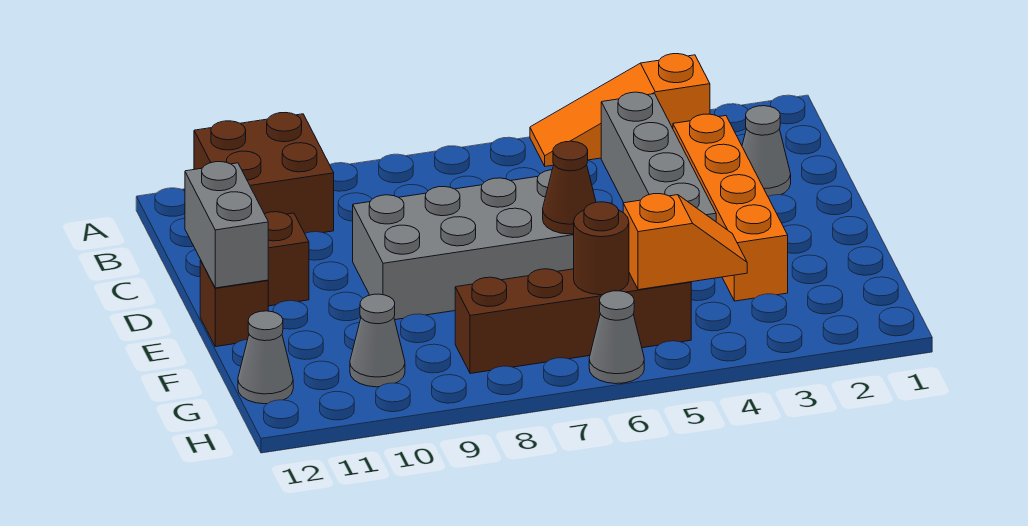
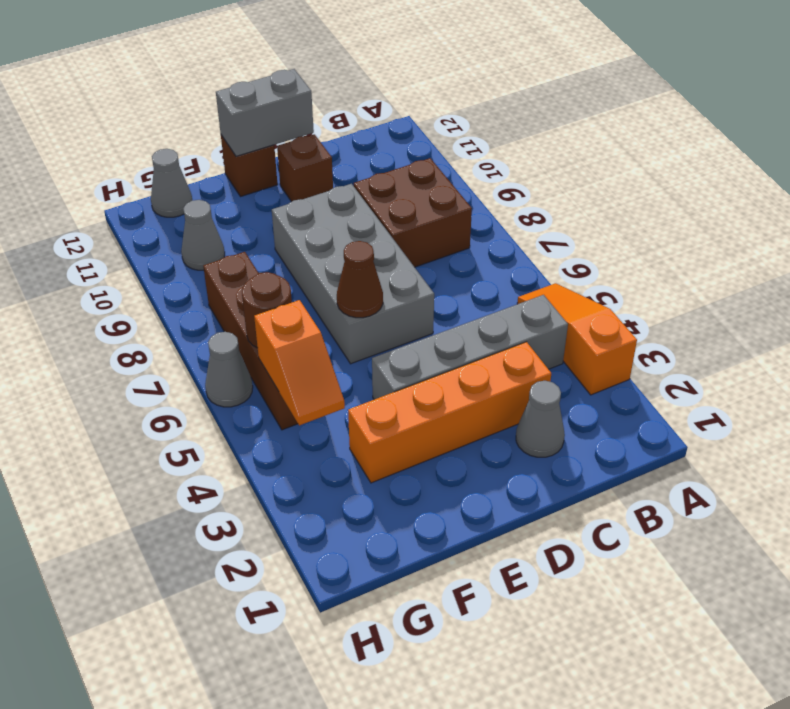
brown brick A10:B11 level 1 -> brown brick B8:C9 level 1

